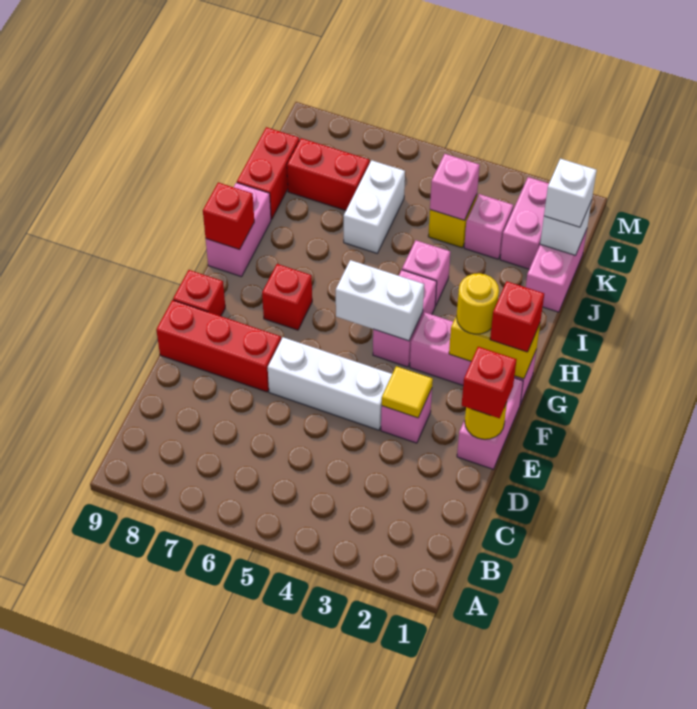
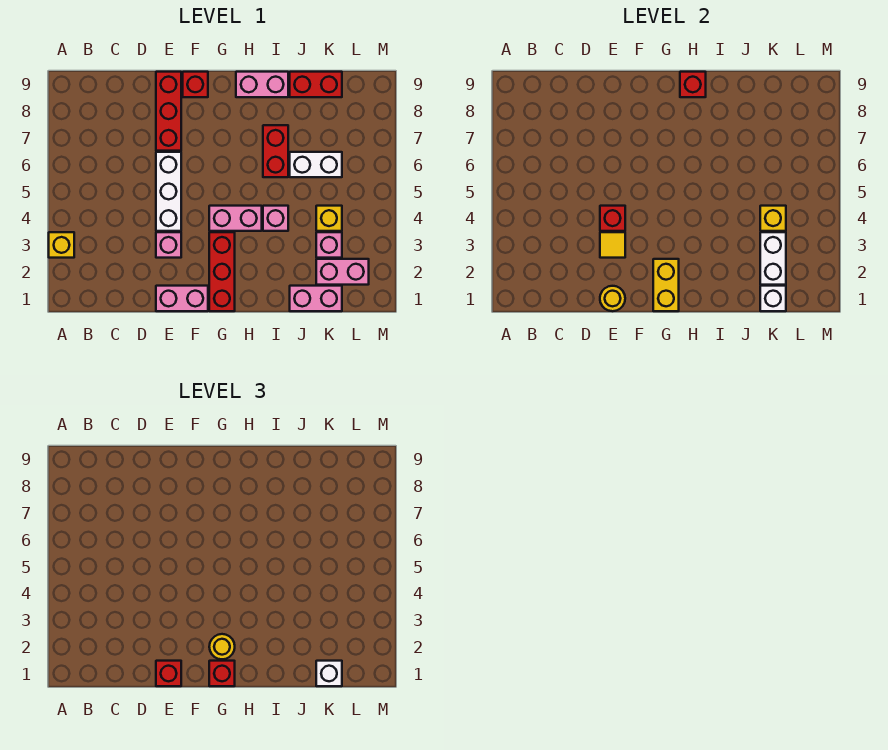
none -> yellow brick A3 level 1
pink brick G1:G3 level 1 -> red brick G1:G3 level 1
white brick G4:G5 level 2 -> white brick K2:K3 level 2
red brick G7 level 1 -> red brick E4 level 2
pink brick K4 level 2 -> yellow brick K4 level 2
red brick K7:K8 level 1 -> red brick I6:I7 level 1

